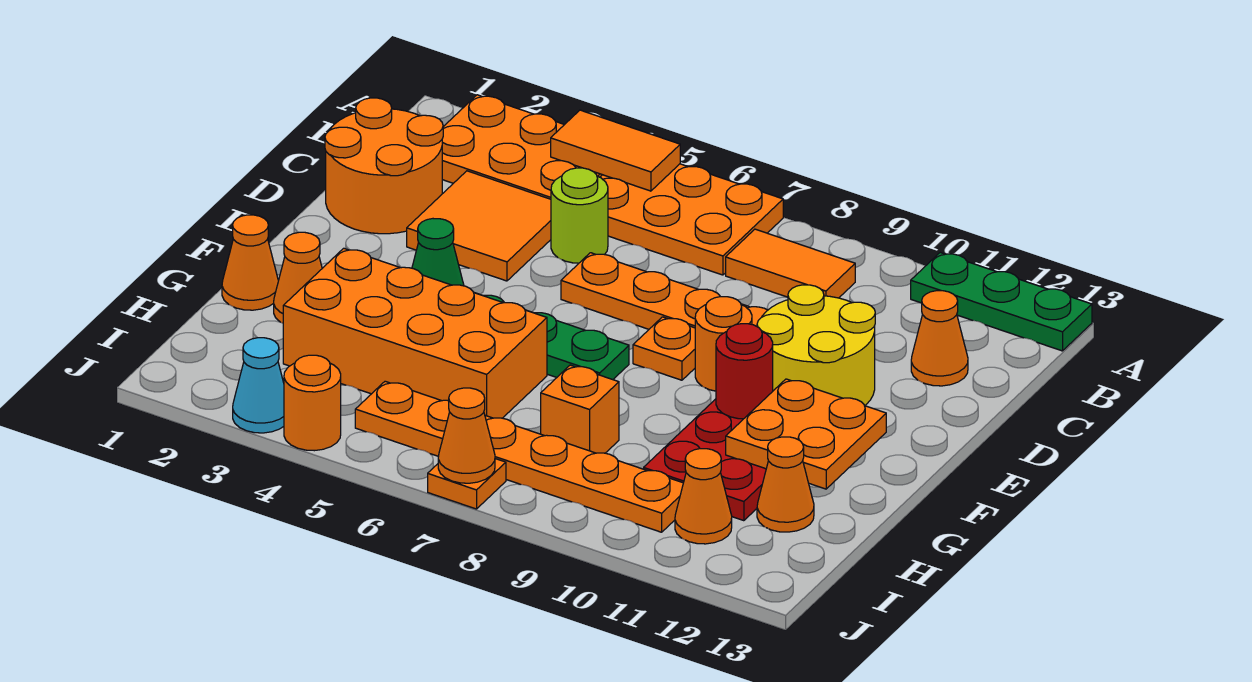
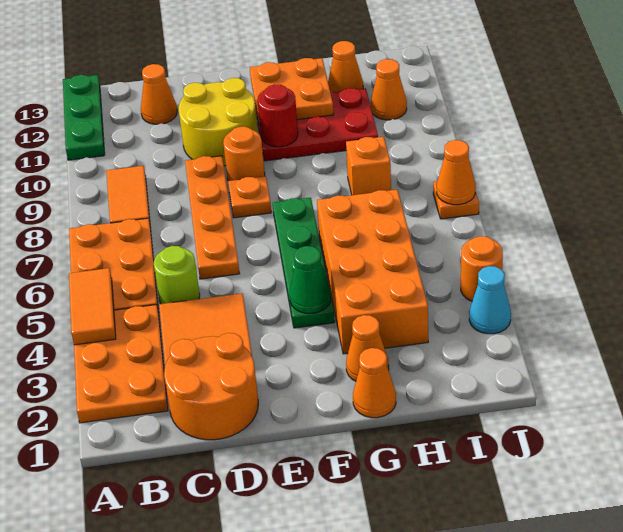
orange plate I5:I10 level 1 -> none

